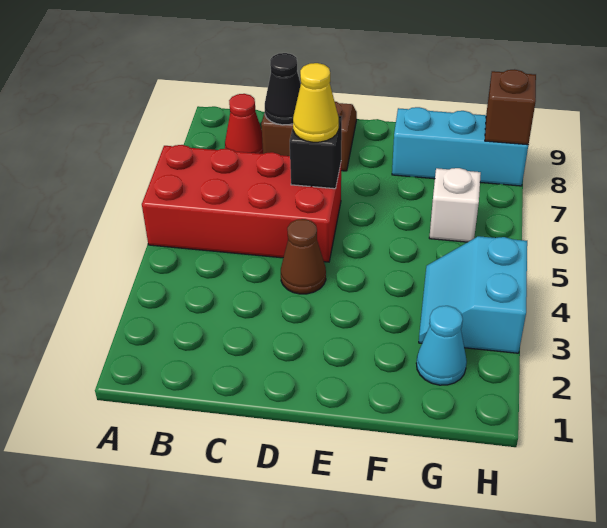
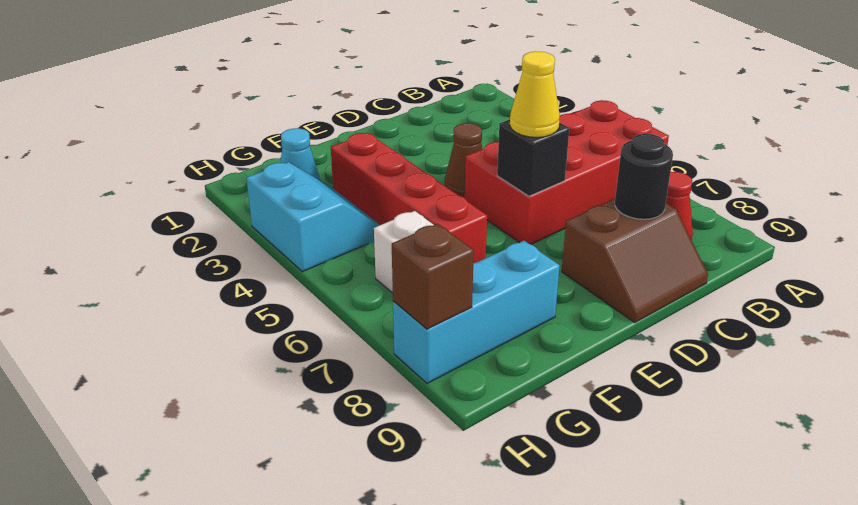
black cone C8 level 2 -> black round brick C8 level 2
none -> red brick F3:F6 level 1

